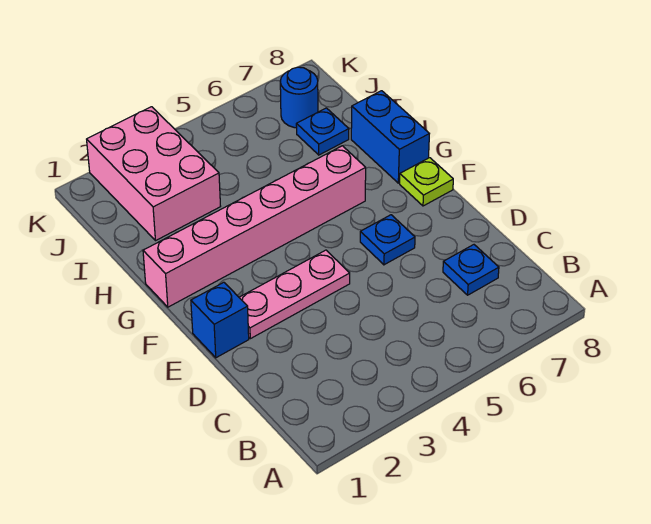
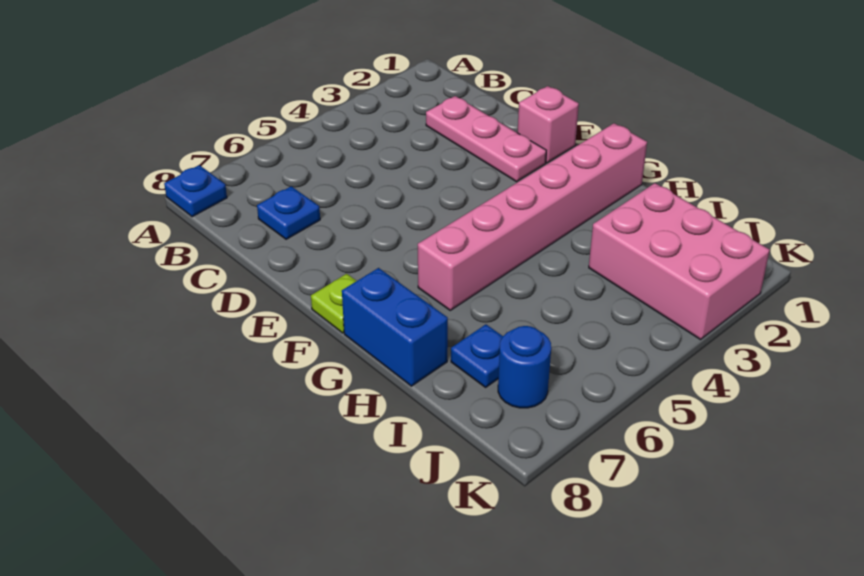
blue brick E1 level 1 -> pink brick E1 level 1
pink plate E2:E4 level 1 -> pink plate C2:E2 level 1
blue plate E6 level 1 -> blue plate A8 level 1

